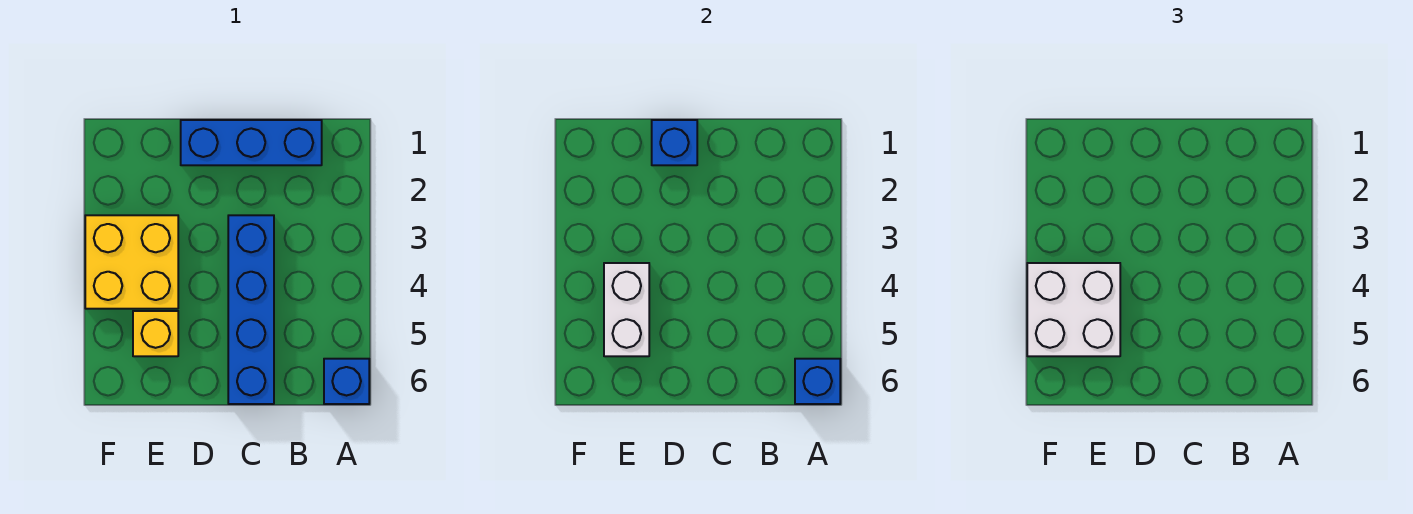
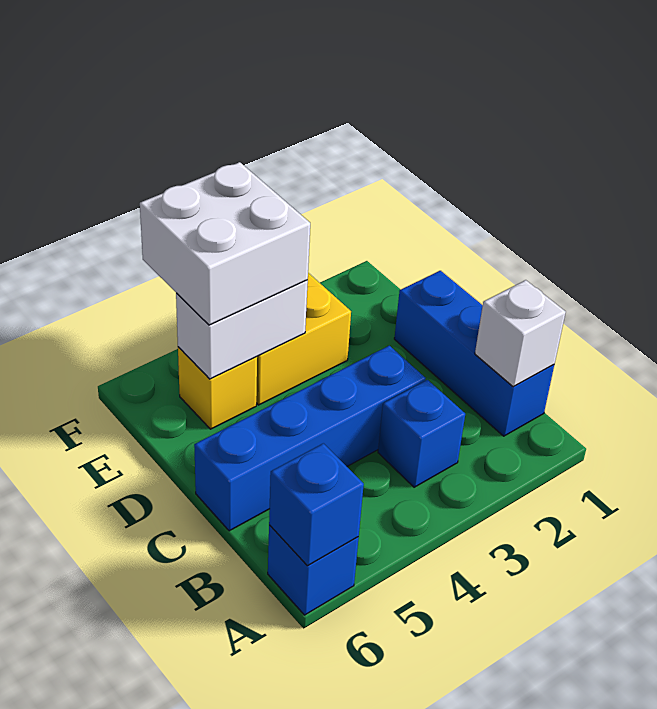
none -> white brick B1 level 2
blue brick D1 level 2 -> blue brick B3 level 1

